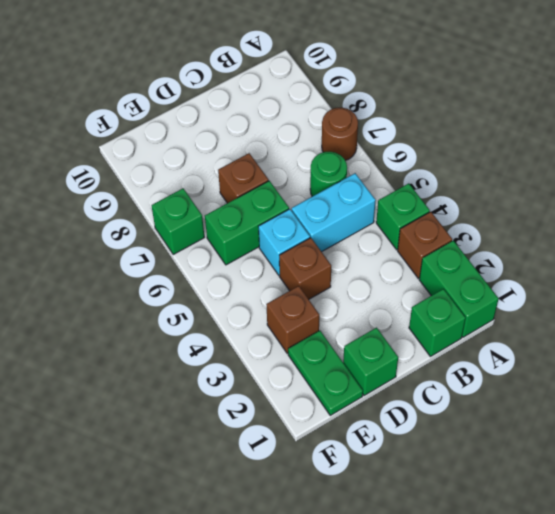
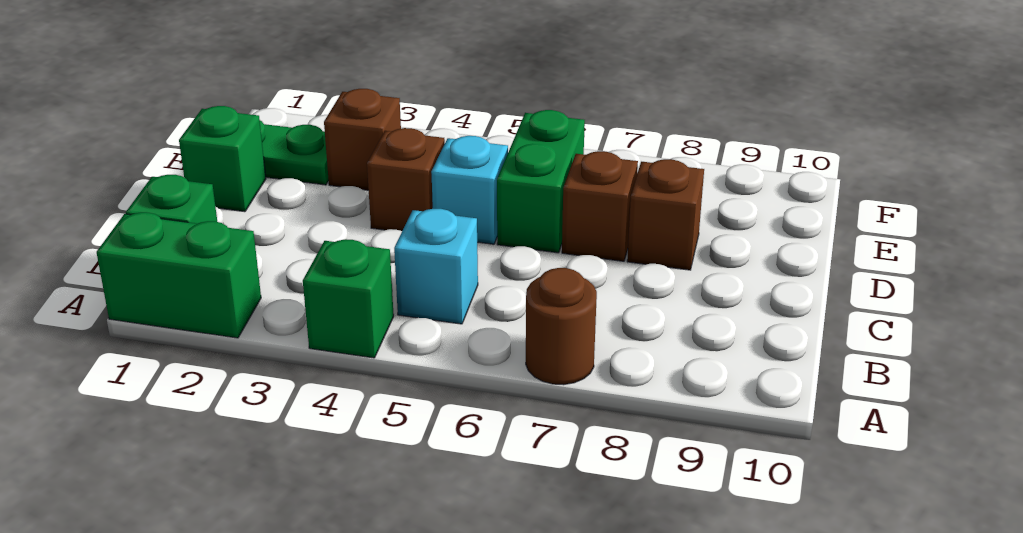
brown brick A3 level 1 -> brown brick D8 level 1
cyan brick B5:C5 level 1 -> cyan brick B5 level 1
green round brick B6 level 1 -> none
green brick F7 level 1 -> none

